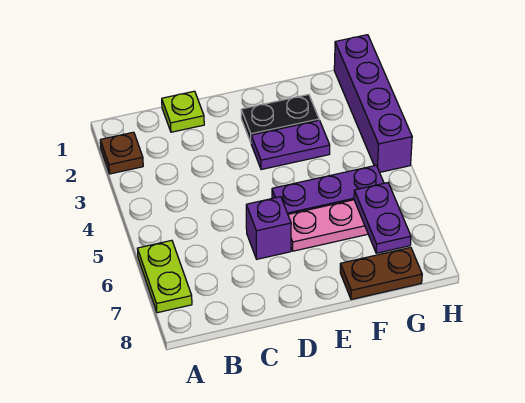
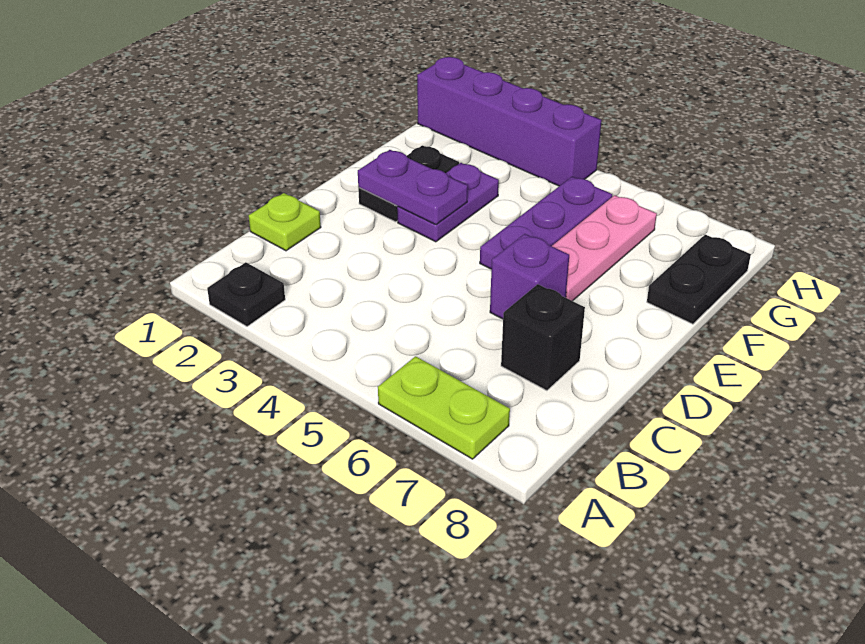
brown plate A2 level 1 -> black plate A2 level 1
none -> black brick C7 level 1
brown plate F8:G8 level 1 -> black plate F8:G8 level 1
purple plate G6:G7 level 2 -> purple plate E2:E3 level 2

